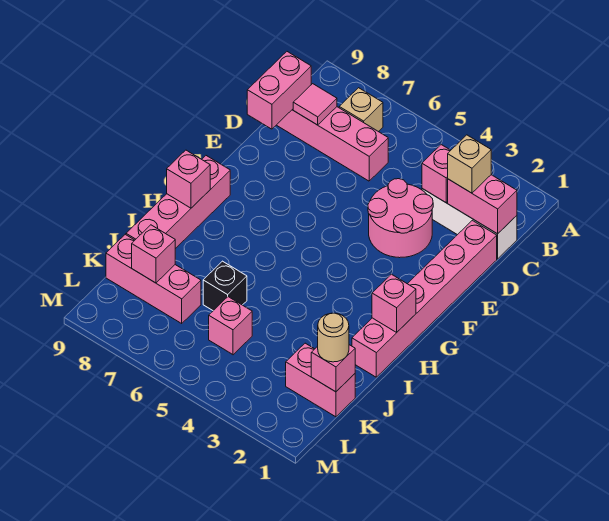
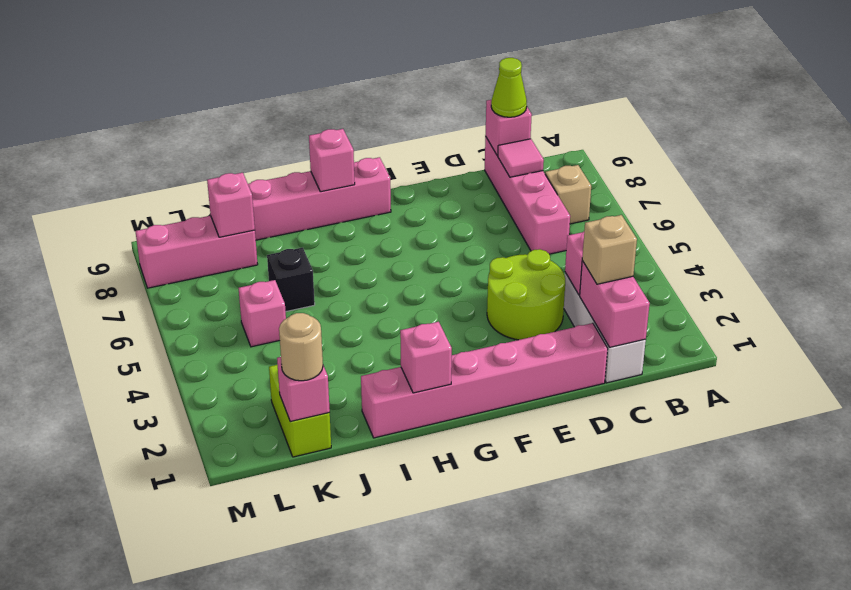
pink brick C9:D9 level 2 -> pink brick C9 level 2
none -> lime cone C9 level 3
pink round brick D3:E4 level 1 -> lime round brick D3:E4 level 1
pink brick K1:K2 level 1 -> lime brick K1:K2 level 1
pink brick K7:K9 level 1 -> pink brick K8:M8 level 1

